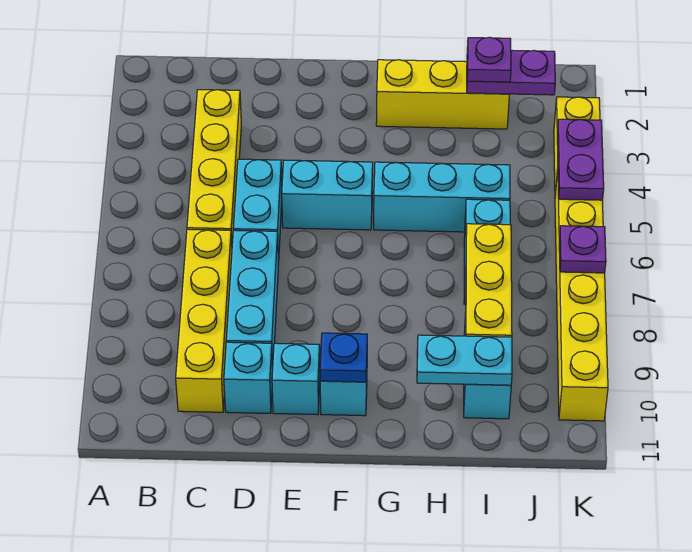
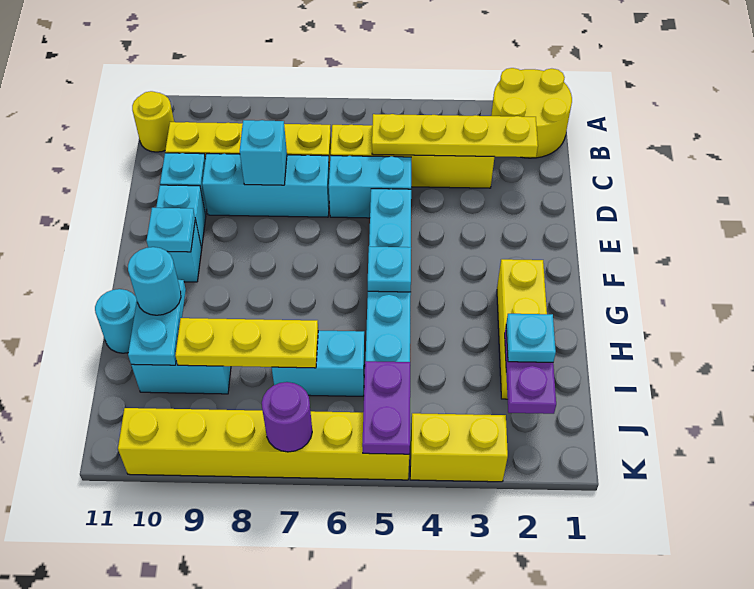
none -> yellow round brick A1:B2 level 1
none -> yellow round brick B11 level 1
none -> yellow plate C2:C5 level 2
none -> cyan brick D8 level 2
blue plate F10 level 2 -> cyan plate F10 level 2
none -> cyan plate G5 level 2
none -> cyan round brick H10 level 3
none -> cyan round brick H11 level 1
purple plate I2 level 3 -> cyan plate I2 level 3
purple plate K4:K5 level 2 -> purple plate J5:K5 level 2
purple plate K7 level 2 -> purple round brick K7 level 2

